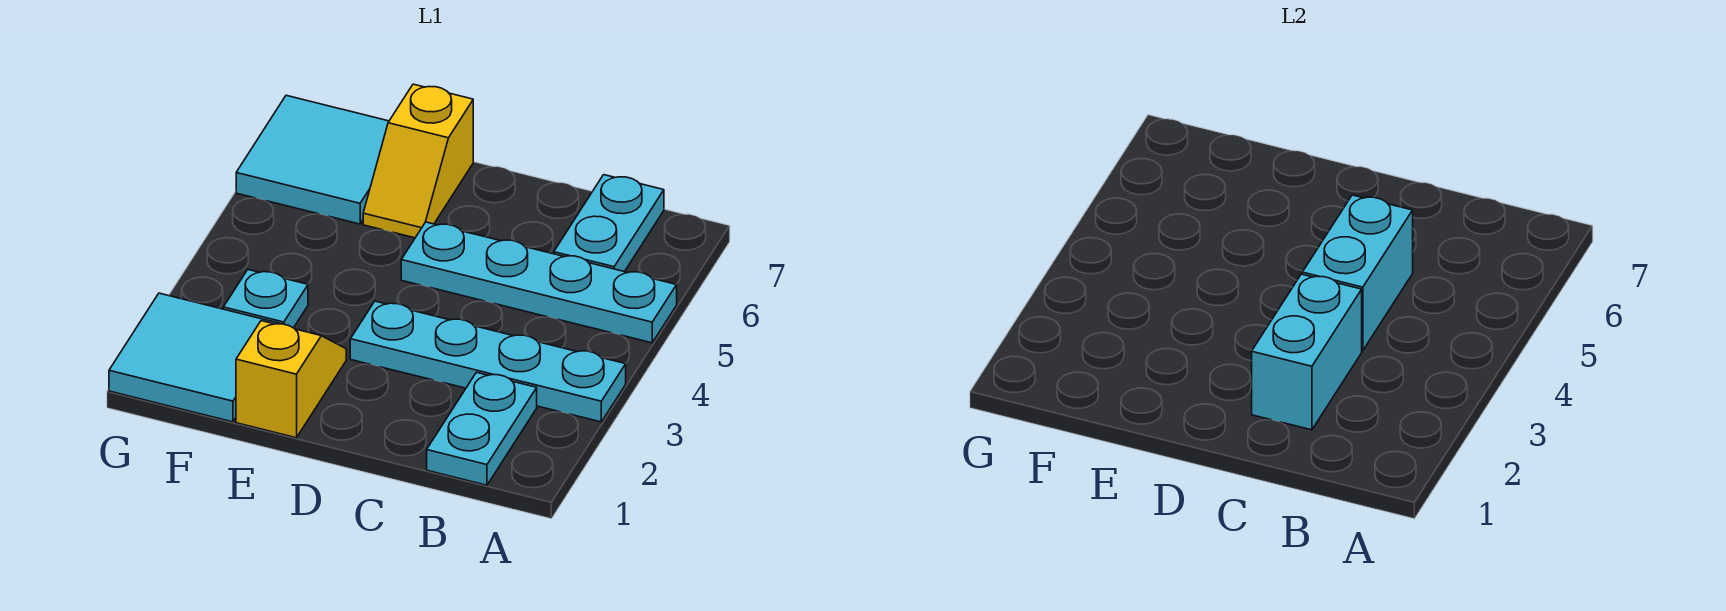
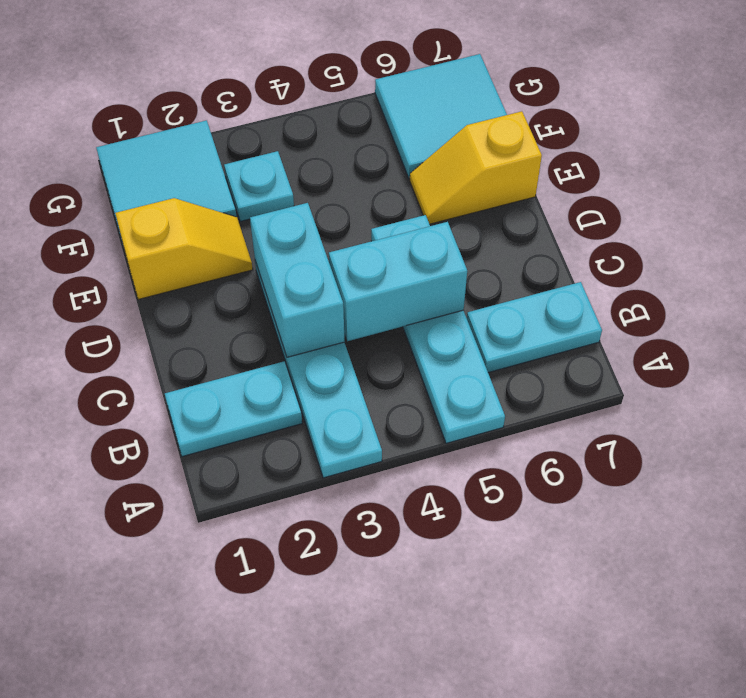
cyan brick C2:C3 level 2 -> cyan brick C3:D3 level 2

